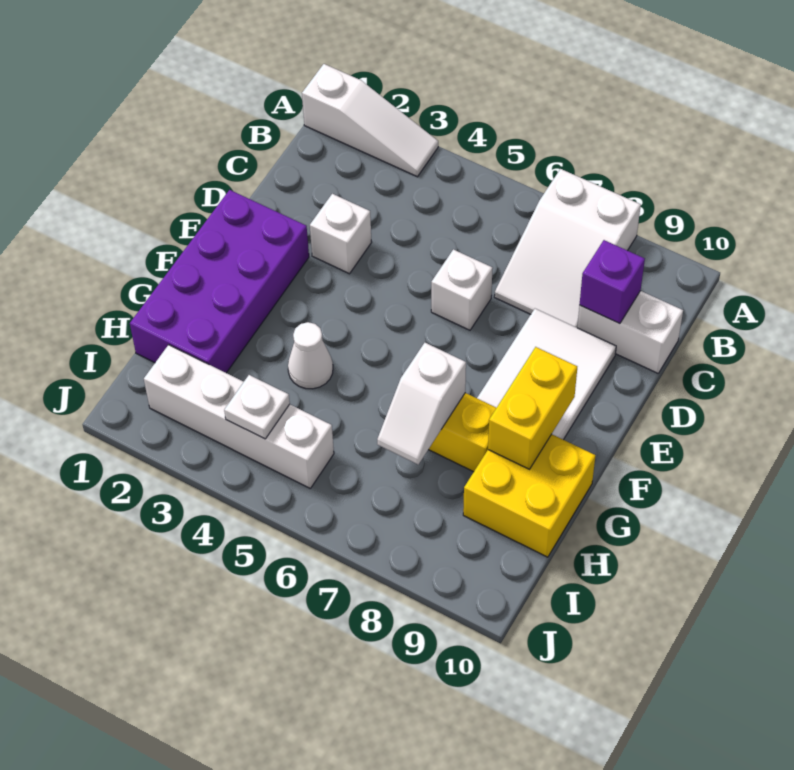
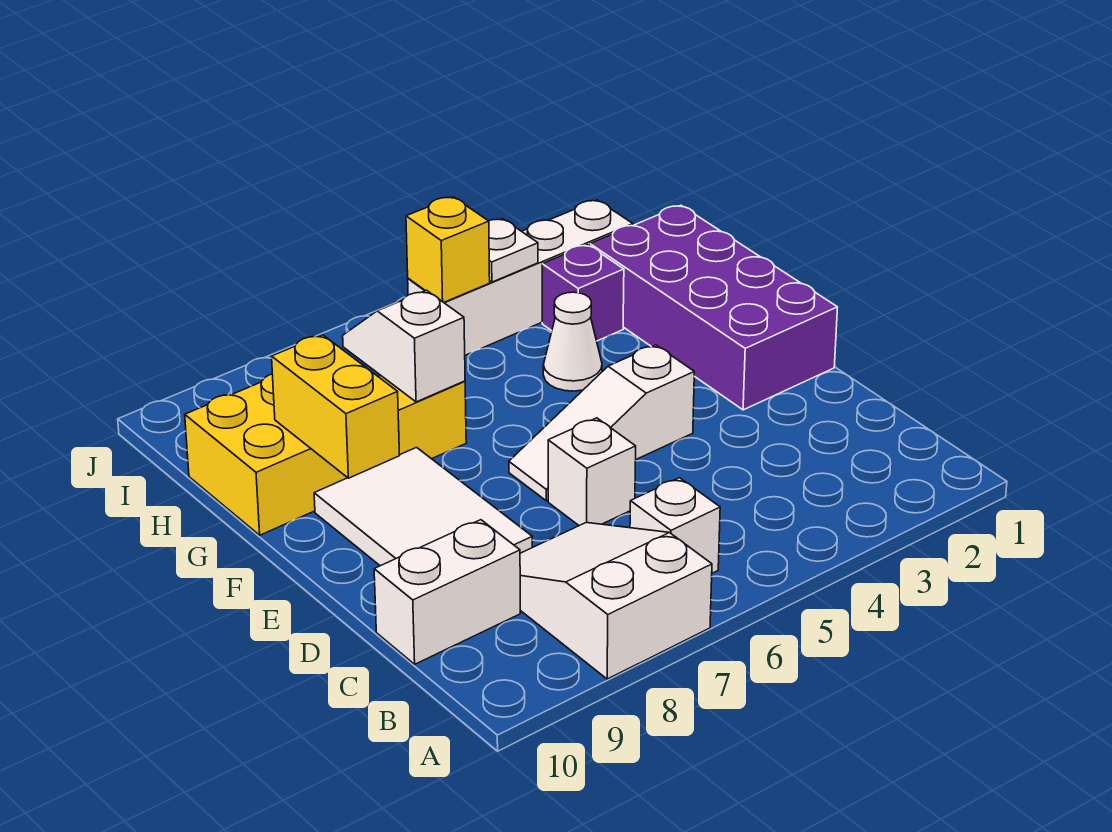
white slope A1:A3 level 1 top 1 -> white slope E4:E6 level 1 top 4
purple brick C9 level 2 -> purple brick H3 level 1
white brick D3 level 1 -> white brick B6 level 1
none -> yellow brick I5 level 2

